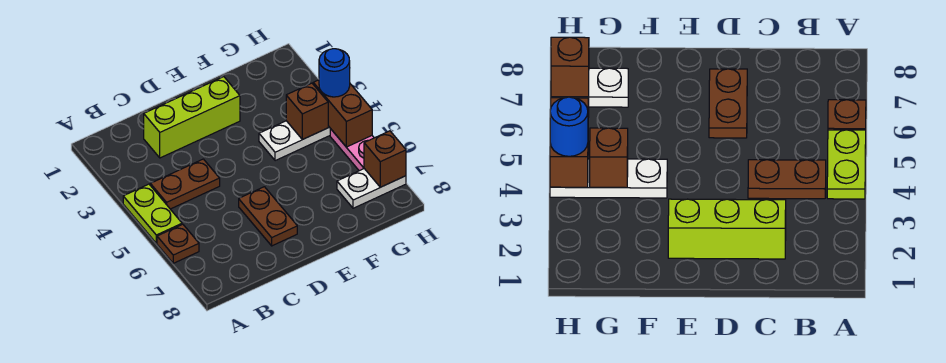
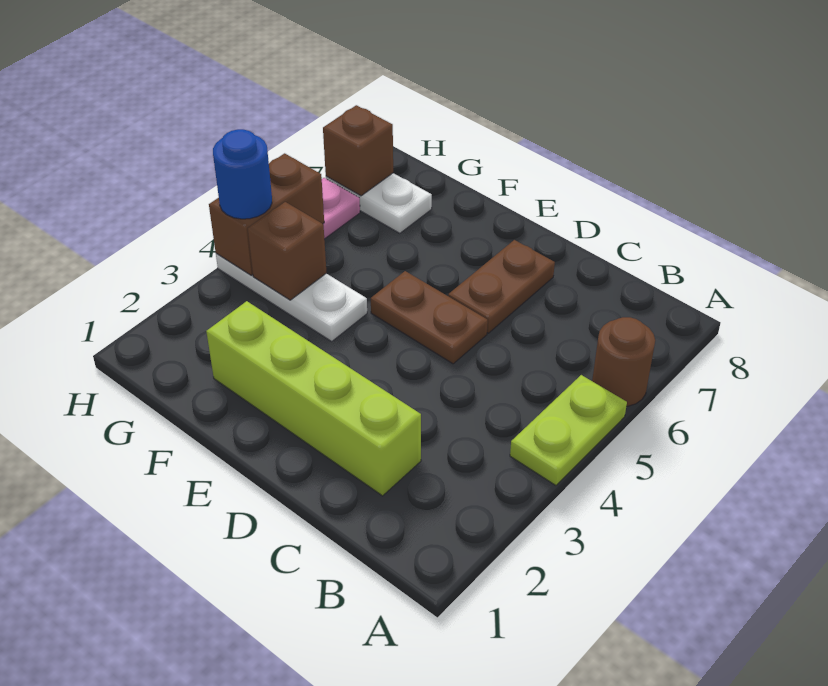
brown plate A6 level 1 -> brown round brick A6 level 1
brown plate B4:C4 level 1 -> brown plate D5:E5 level 1
lime brick C2:E2 level 1 -> lime brick C2:F2 level 1

